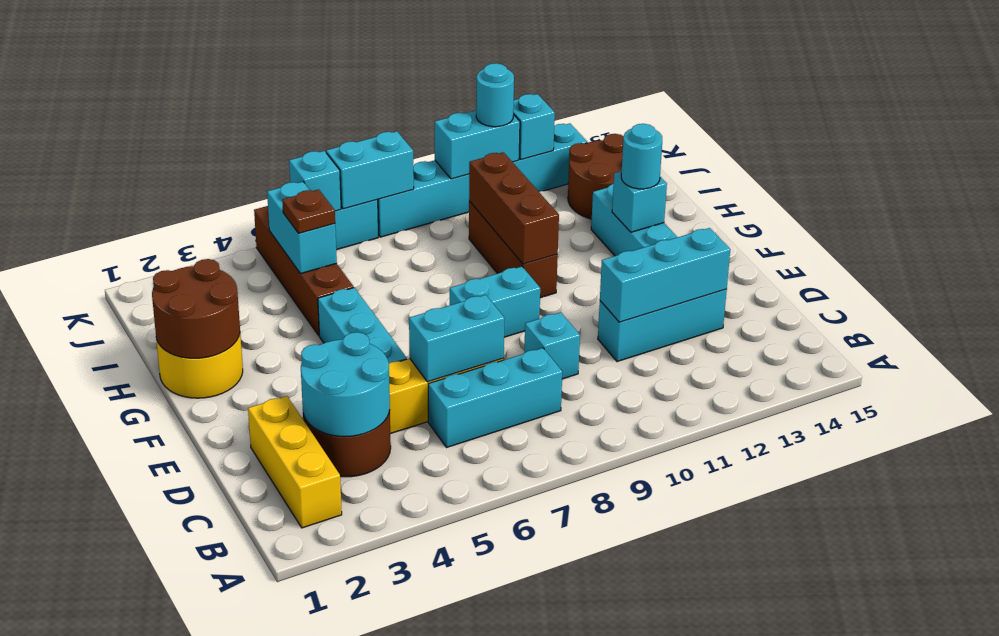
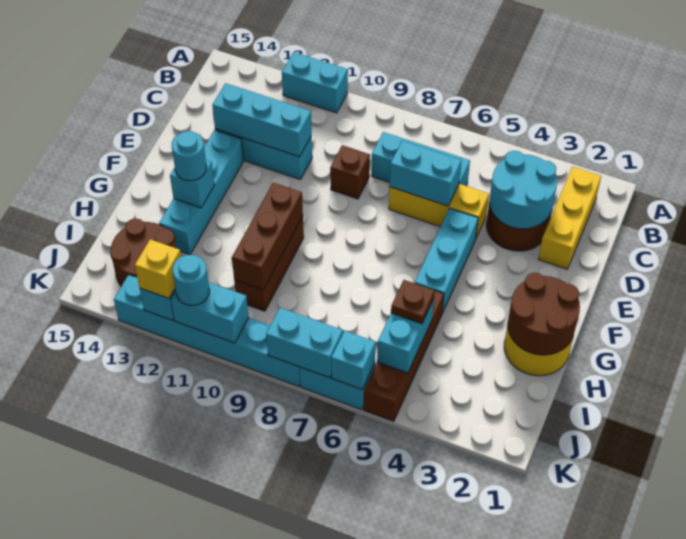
cyan brick D9 level 1 -> brown brick D9 level 1
cyan brick F8:F9 level 1 -> cyan brick A11:A12 level 1
none -> yellow brick K12 level 3

